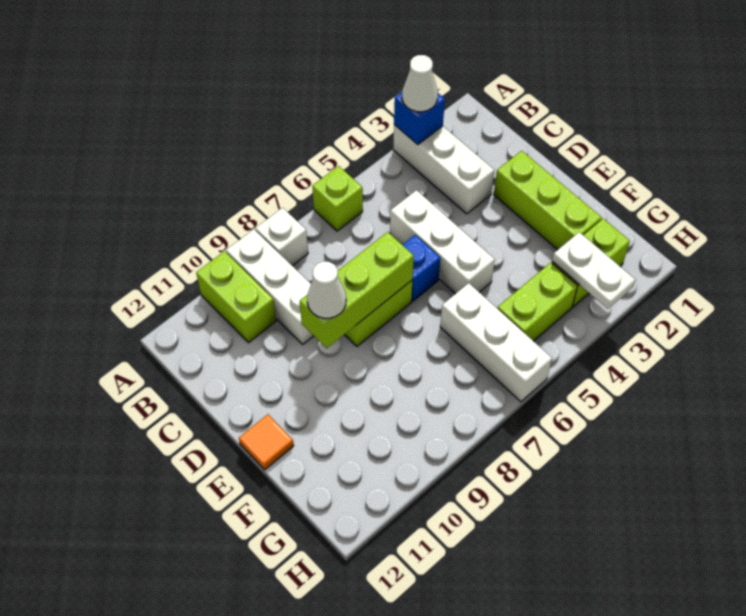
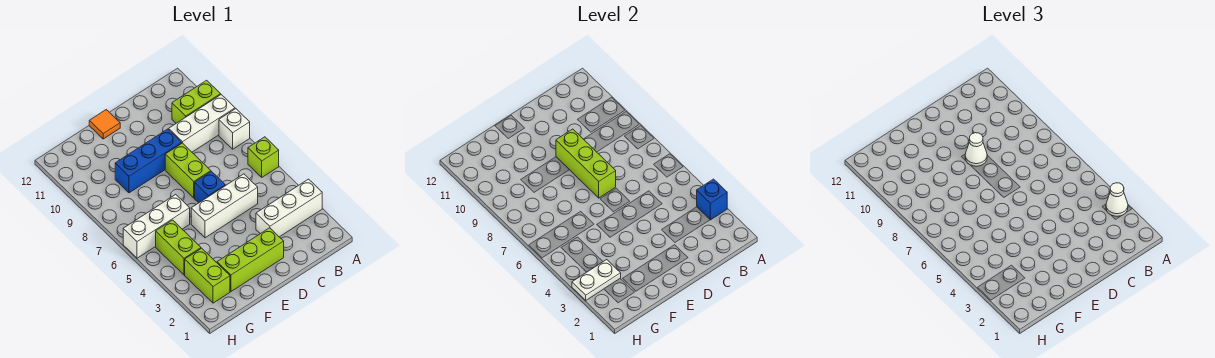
none -> blue brick D9:F9 level 1

